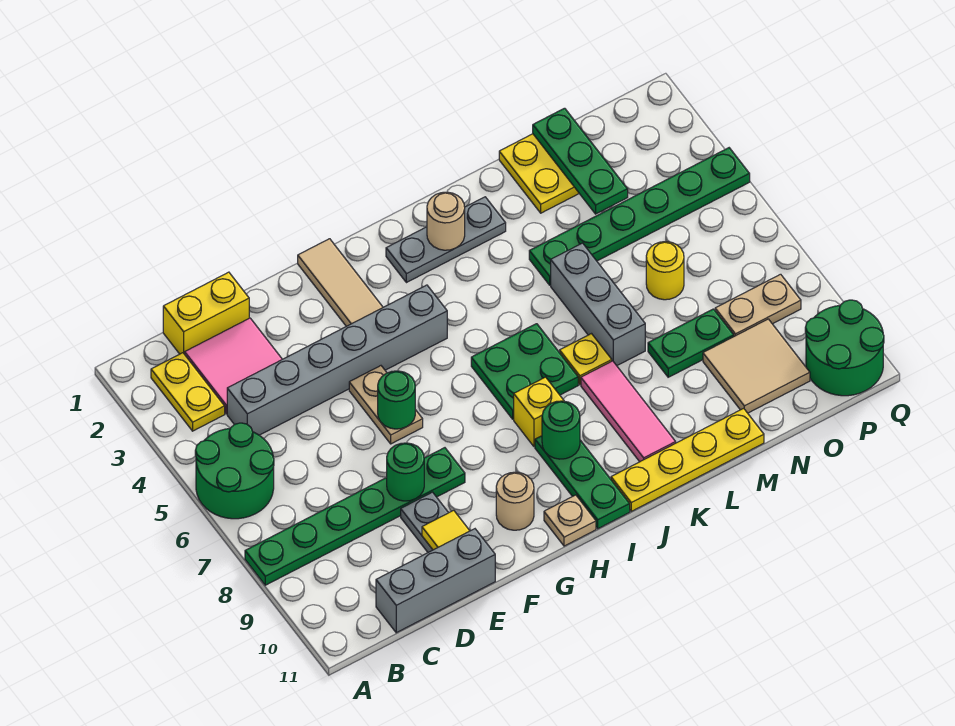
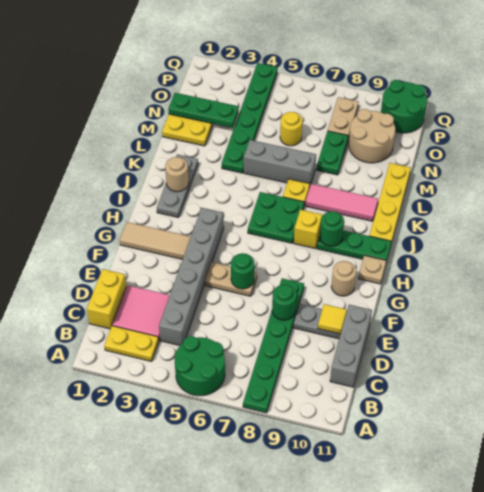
tan tile N9:O10 level 1 -> tan round brick N9:O10 level 1

